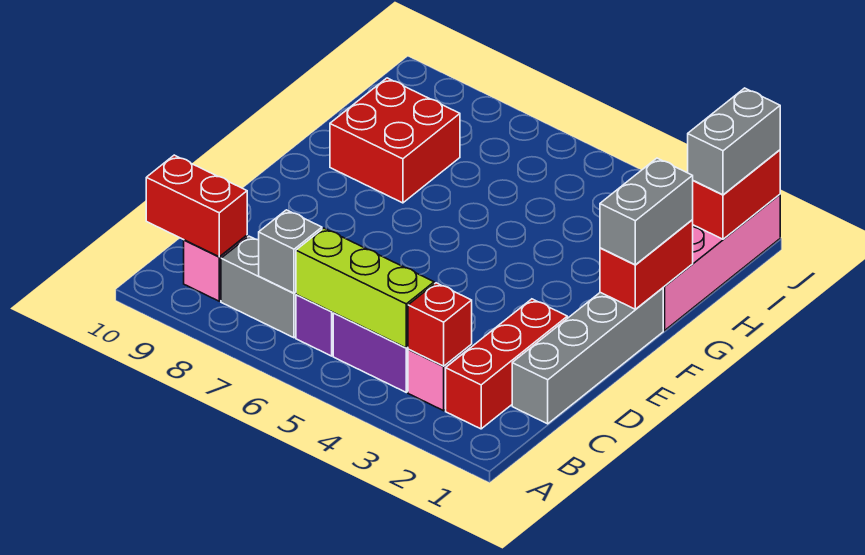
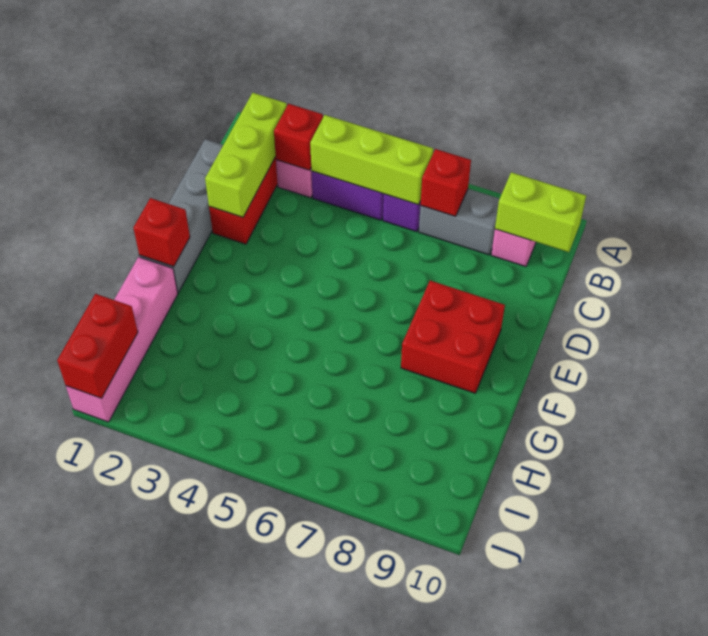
none -> lime brick B2:D2 level 2
grey brick B7 level 2 -> red brick B7 level 2
red brick B9:B10 level 2 -> lime brick B9:B10 level 2
red brick F1:G1 level 2 -> red brick F1 level 2
grey brick F1:G1 level 3 -> none
red brick G8:H9 level 1 -> red brick E8:F9 level 1
grey brick I1:J1 level 3 -> none

